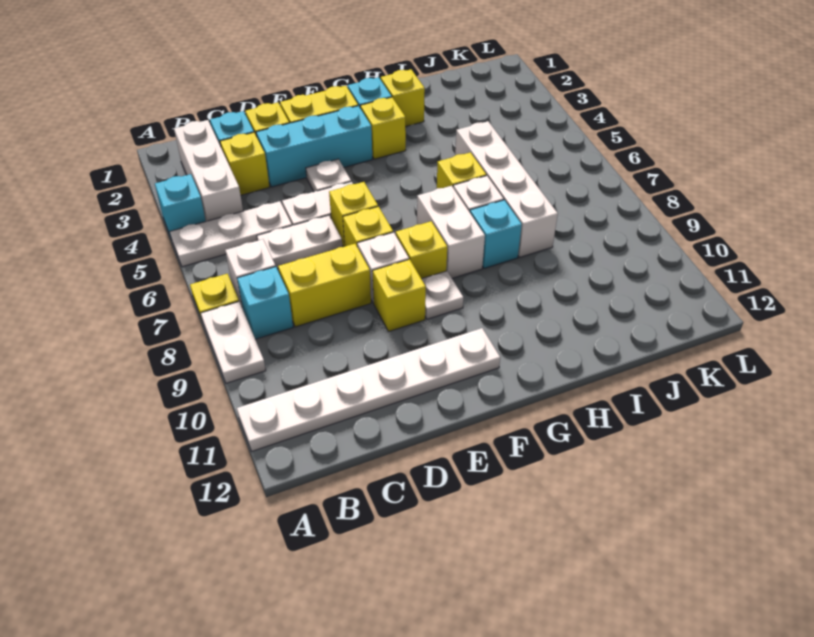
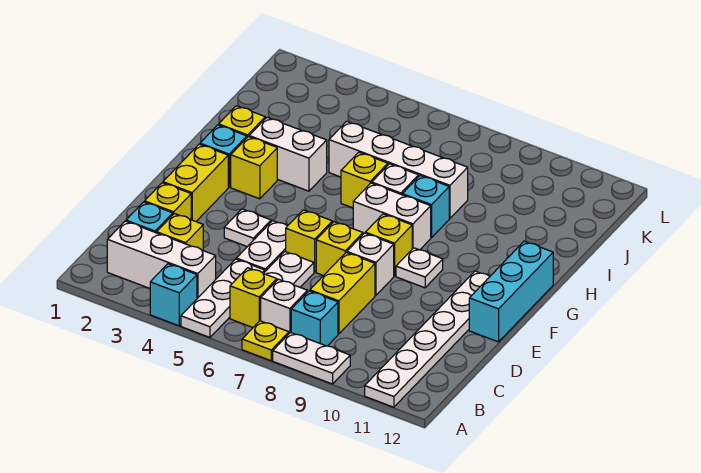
cyan brick D3:F3 level 1 -> cyan brick E12:G12 level 1
yellow brick E9 level 1 -> yellow brick B6 level 1
none -> white brick H3:H4 level 1

